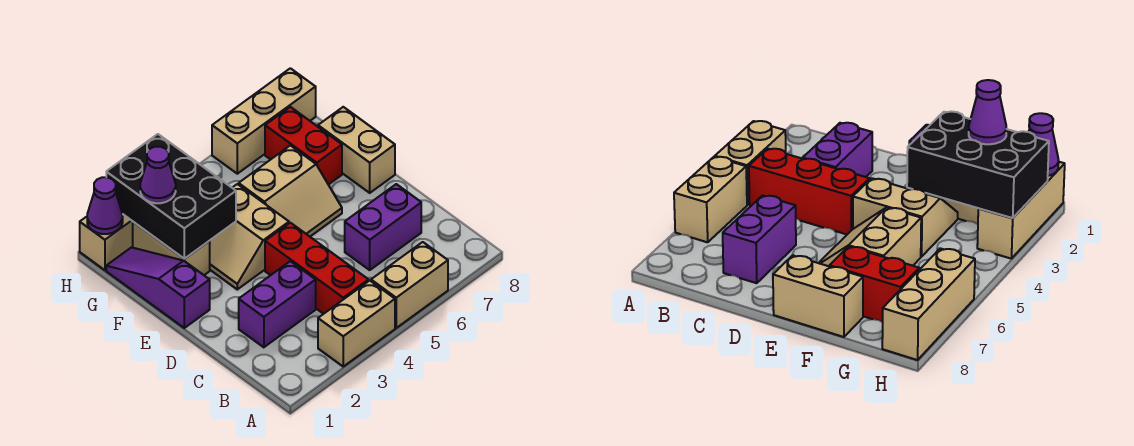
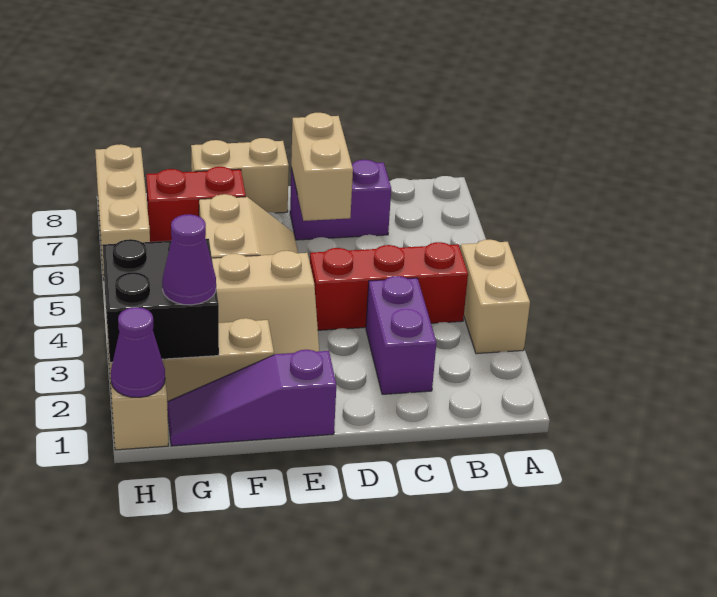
tan brick A5:A6 level 1 -> tan brick D6:D7 level 2
purple brick C6:C7 level 1 -> purple brick C7:D7 level 1
black brick F2:H3 level 2 -> black brick G2:H3 level 2

